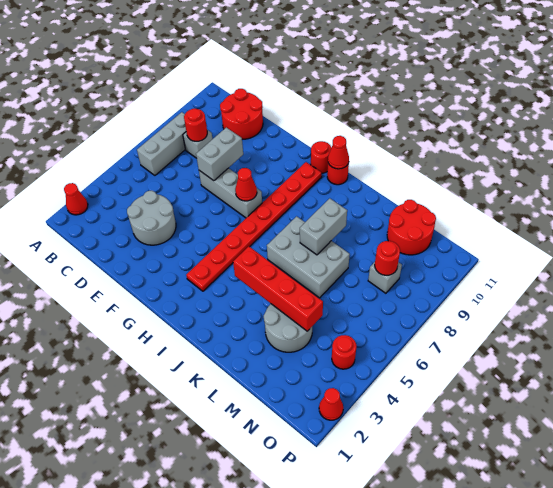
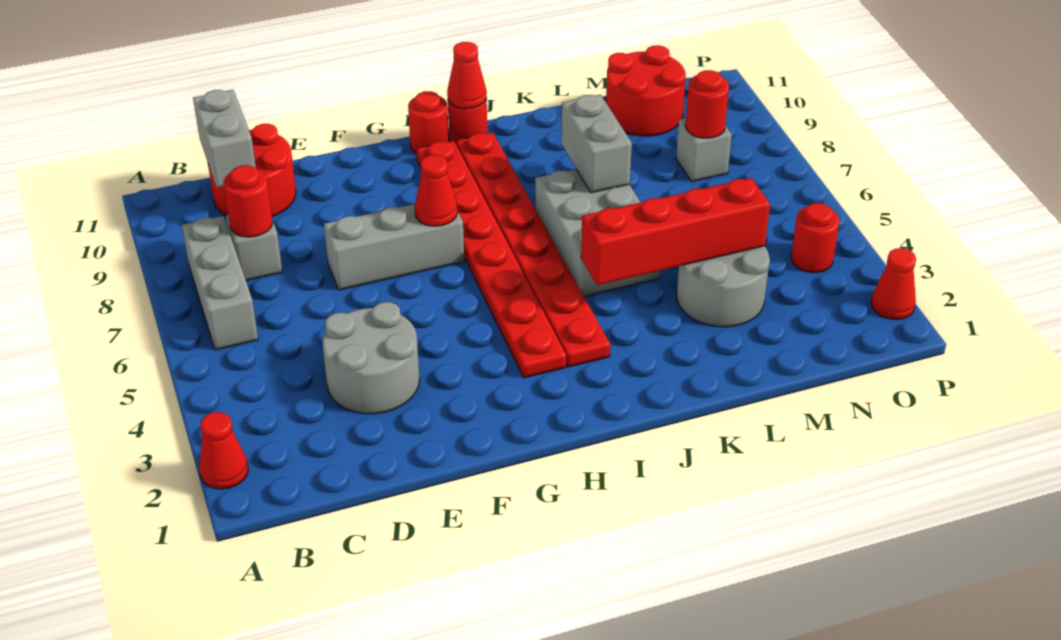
grey brick E7:E8 level 2 -> grey brick C10:C11 level 2
none -> red plate I3:I10 level 1
grey brick J6:L7 level 1 -> grey brick J5:K7 level 1

